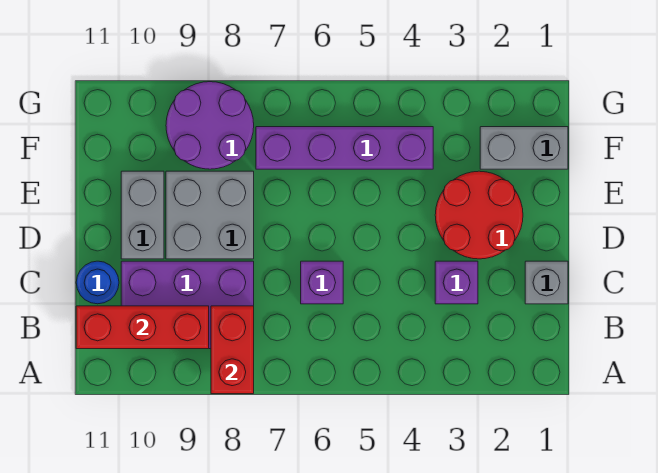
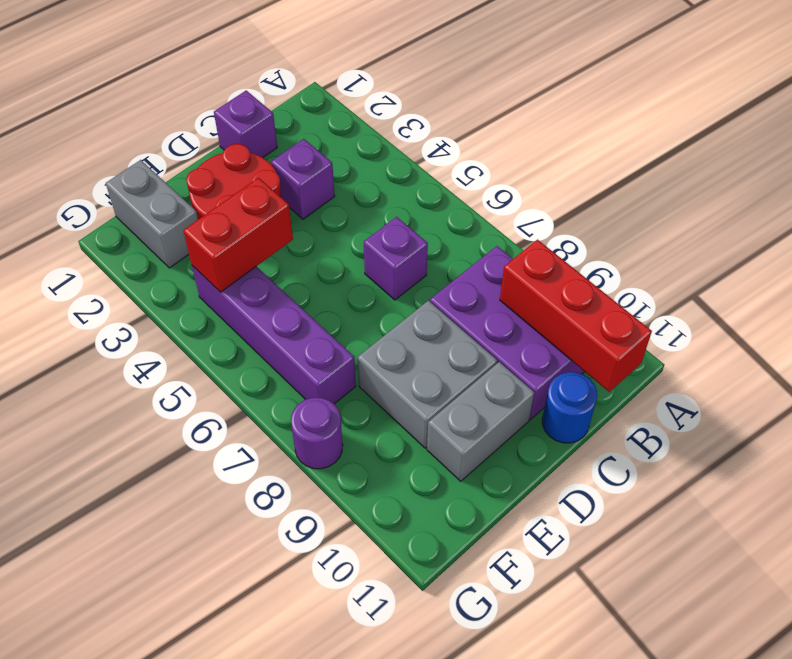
red brick A8:B8 level 2 -> red brick E4:F4 level 2
grey brick C1 level 1 -> purple brick C1 level 1
purple round brick F8:G9 level 1 -> purple round brick G8 level 1

